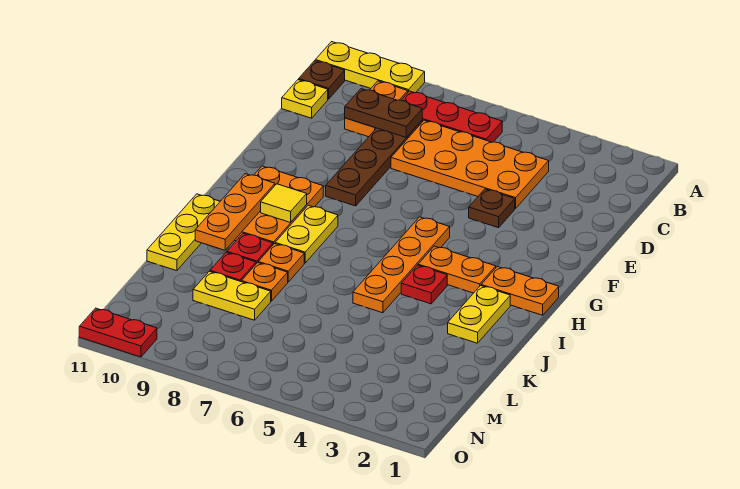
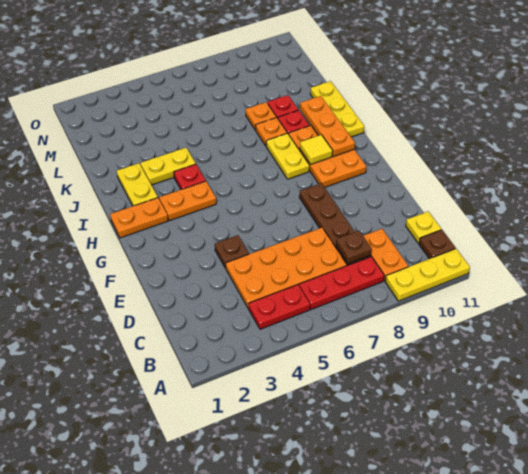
brown plate C8:C9 level 2 -> brown plate C8 level 2
orange plate G5:J5 level 1 -> none
yellow plate L8:L9 level 1 -> yellow plate J3:J4 level 1
red plate O10:O11 level 1 -> red plate B4:B5 level 1

